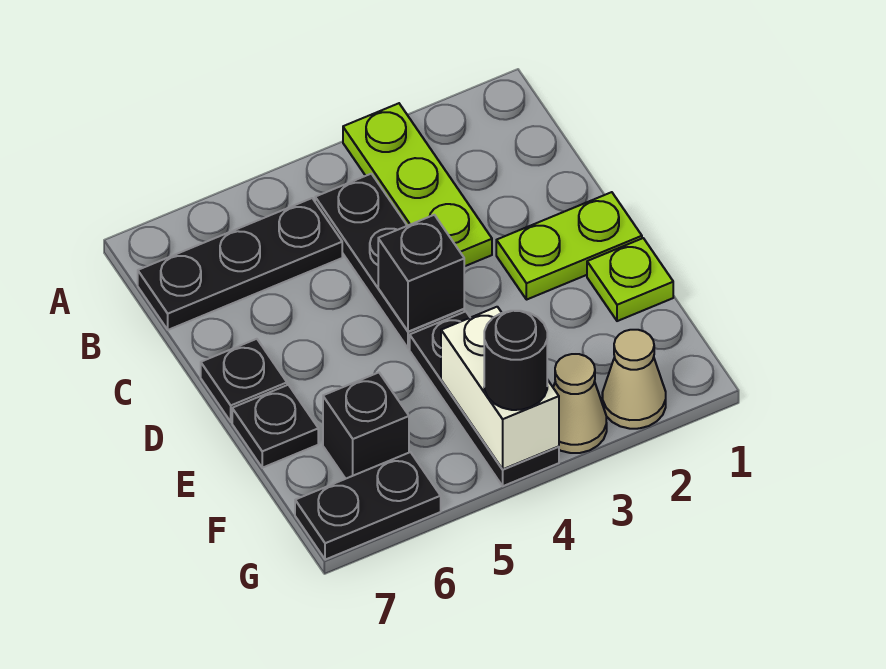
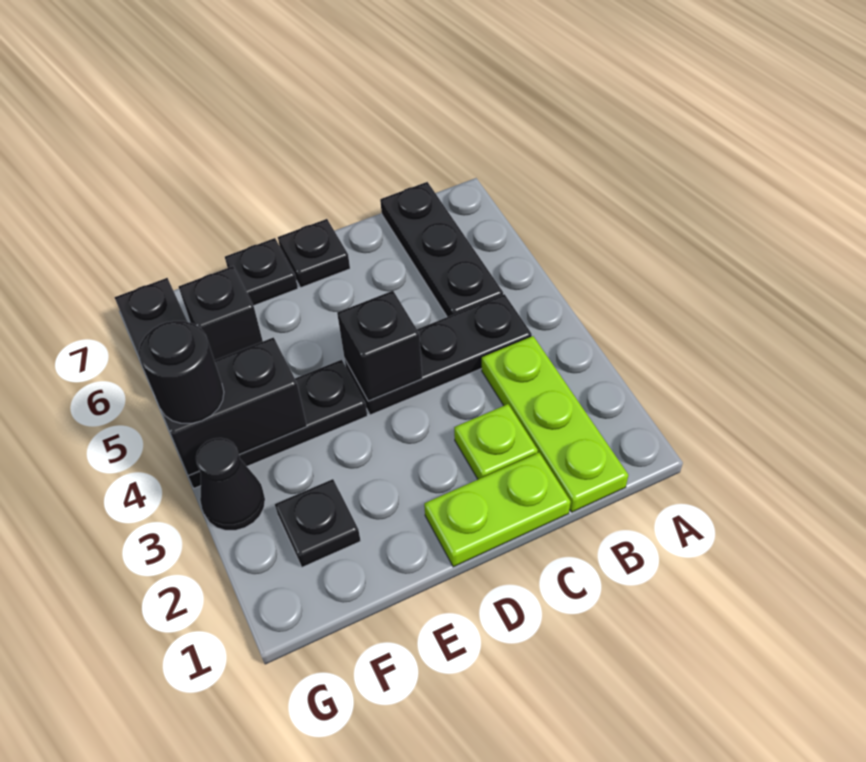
lime plate A3:C3 level 1 -> lime plate B1:B3 level 1
lime plate D1:D2 level 1 -> lime plate C1:D1 level 1
lime plate E1 level 1 -> lime plate C2 level 1
none -> black plate F2 level 1
white brick F4:G4 level 2 -> black brick F4:G4 level 2
tan cone G2 level 1 -> none
tan cone G3 level 1 -> black cone G3 level 1

